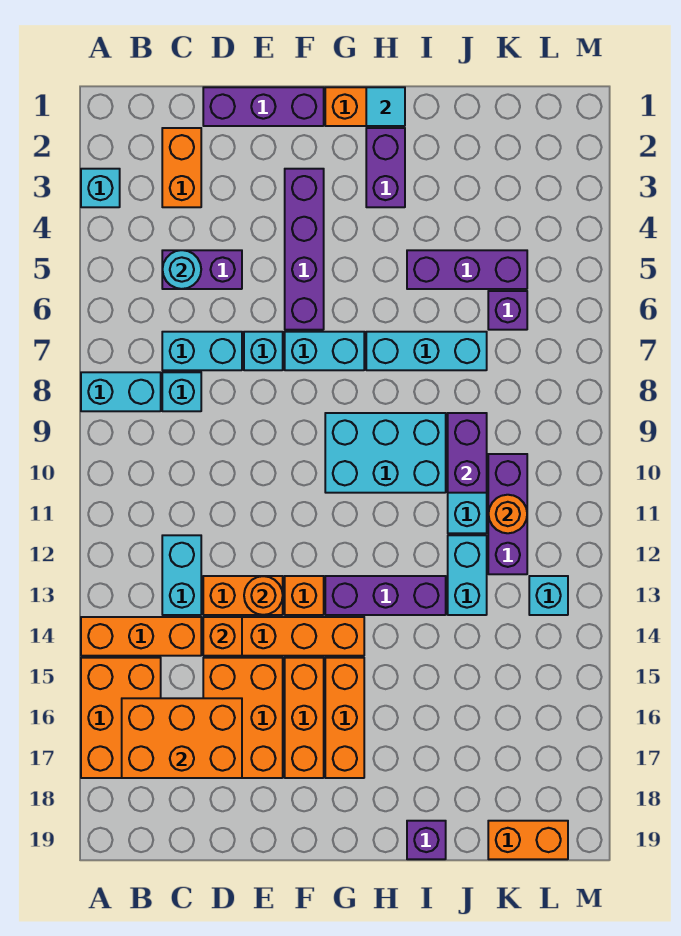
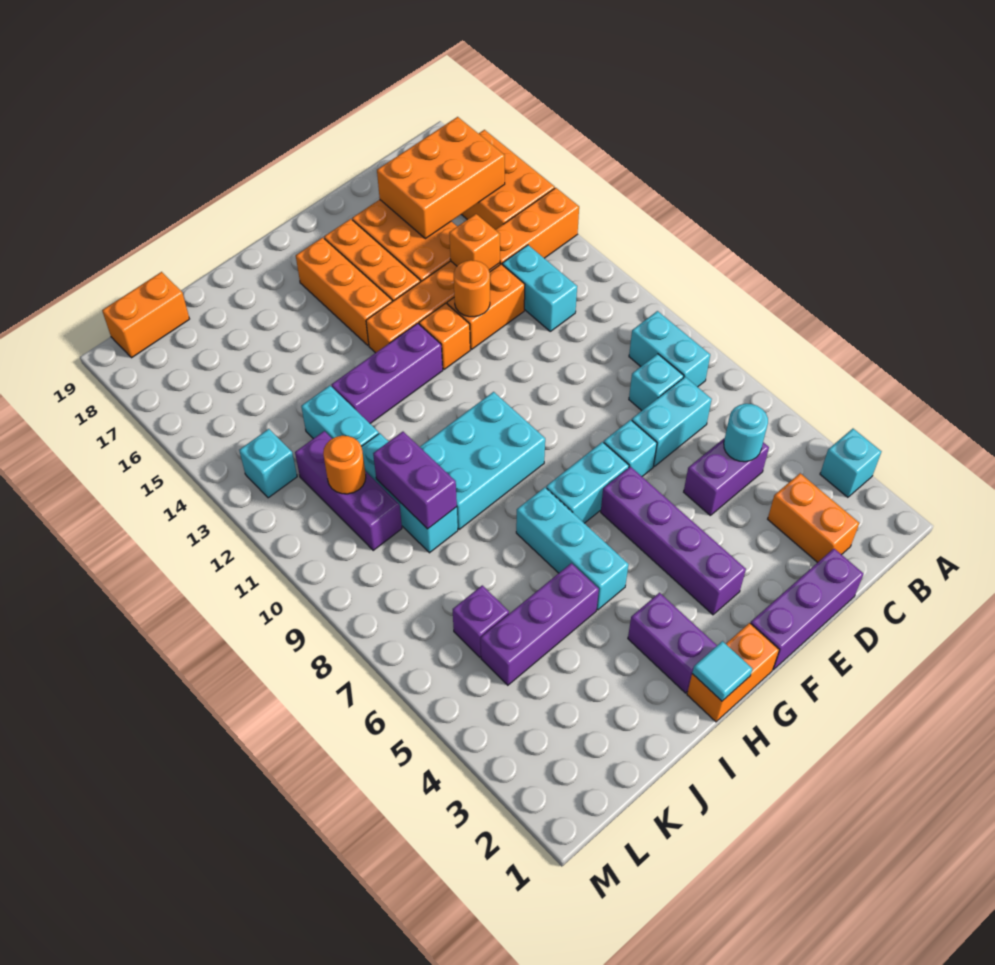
cyan brick A8:B8 level 1 -> cyan brick B8:B9 level 1
cyan brick H7:J7 level 1 -> cyan brick H5:H7 level 1
purple brick I19 level 1 -> none

